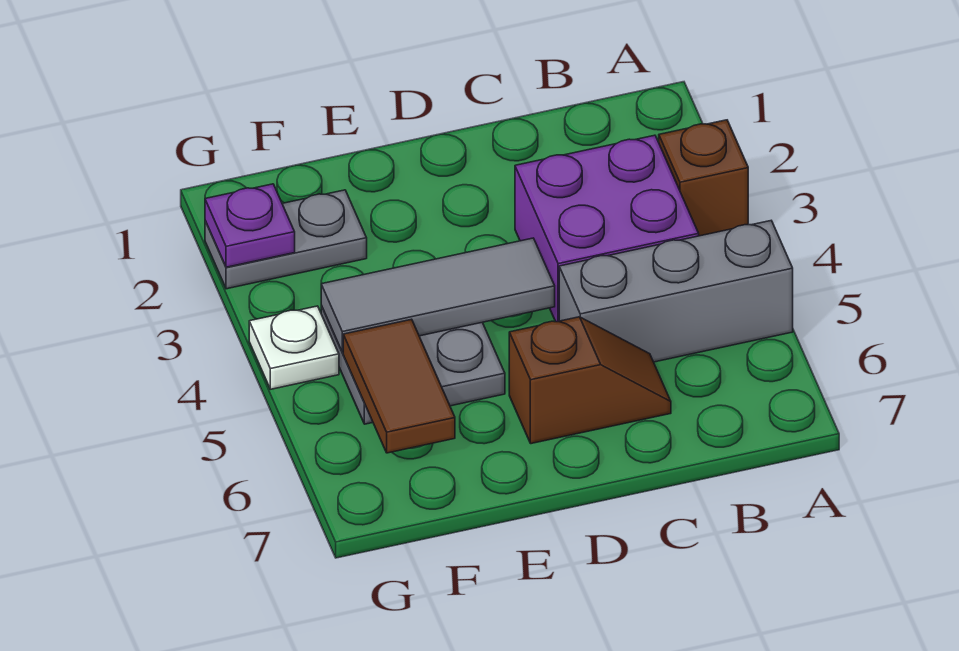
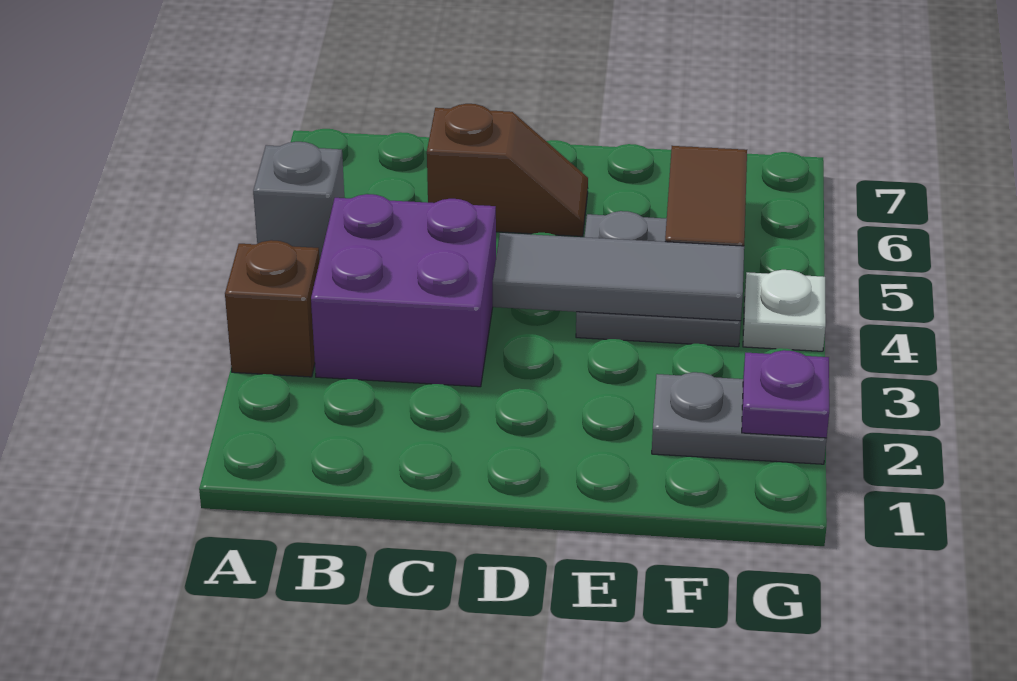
grey brick A5:C5 level 1 -> grey brick A5 level 1
brown slope C6:D6 level 1 top D -> brown slope C6:D6 level 1 top C

